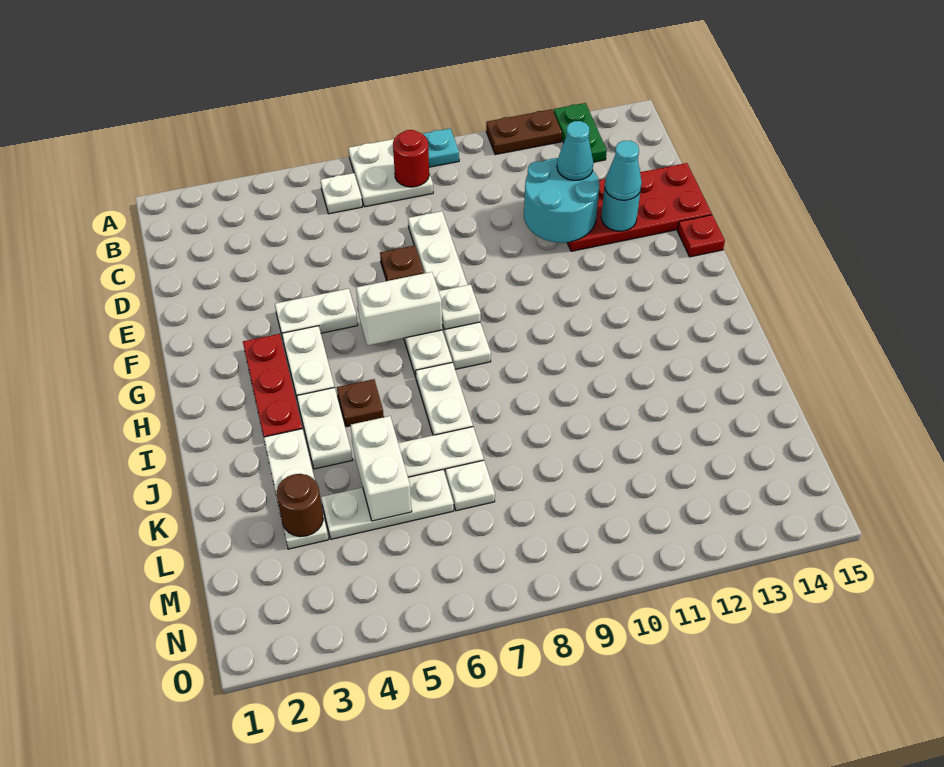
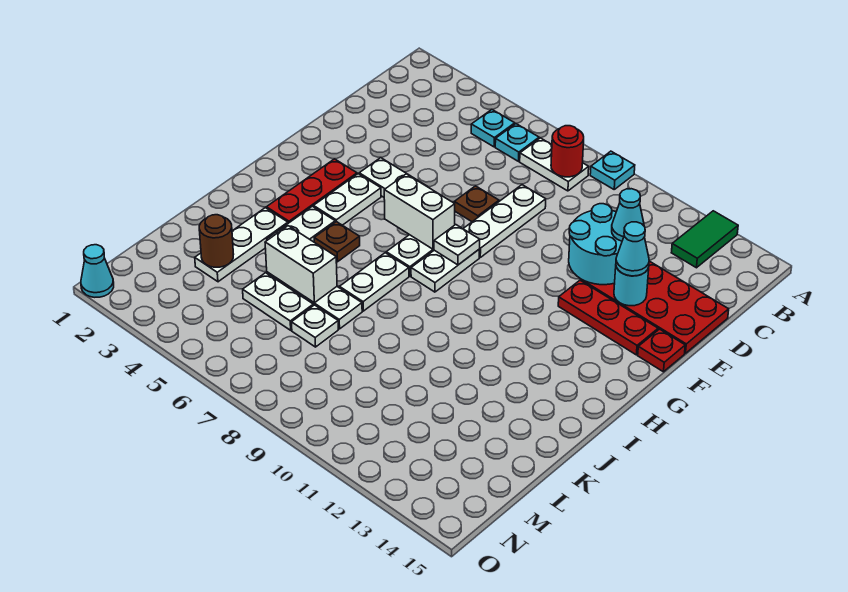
white plate A7:B8 level 1 -> white plate B7:B8 level 1
brown plate A11:A12 level 1 -> none
green plate A13:B13 level 1 -> green tile A13:B13 level 1
none -> cyan plate B5 level 1
white plate B6 level 1 -> cyan plate B6 level 1
none -> red plate F12:F14 level 1
white brick K5:L5 level 2 -> white brick K5:K6 level 2
white plate L4:L6 level 1 -> white plate L5:L6 level 1
none -> cyan cone O1 level 1

